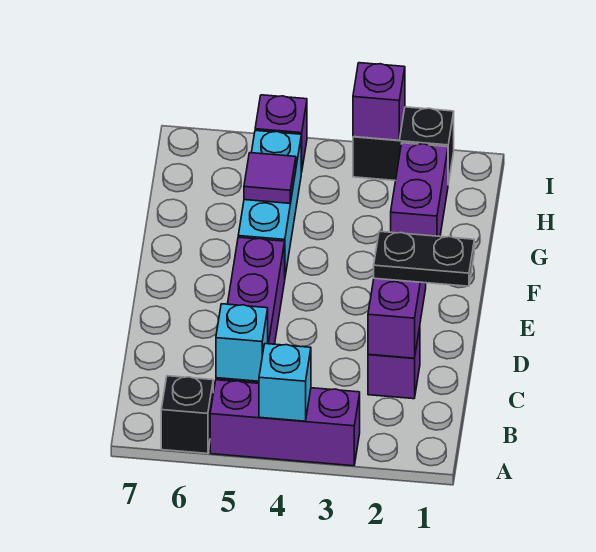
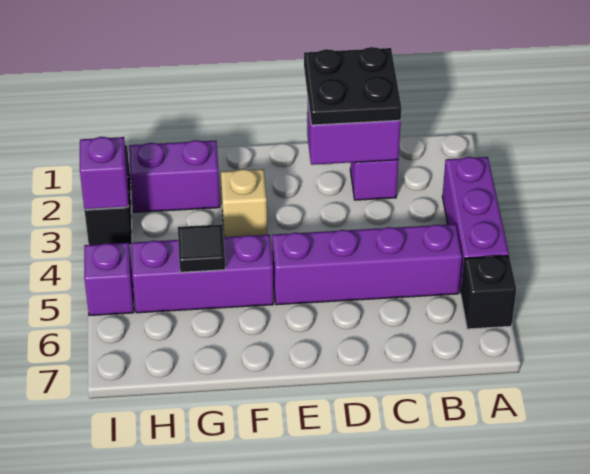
cyan brick A4 level 2 -> none
cyan brick B5 level 2 -> none
black plate D1:D2 level 3 -> black plate C1:D2 level 3
none -> tan brick F3 level 1
cyan brick F5:H5 level 1 -> purple brick F5:H5 level 1
purple tile G5 level 2 -> black tile G5 level 2

